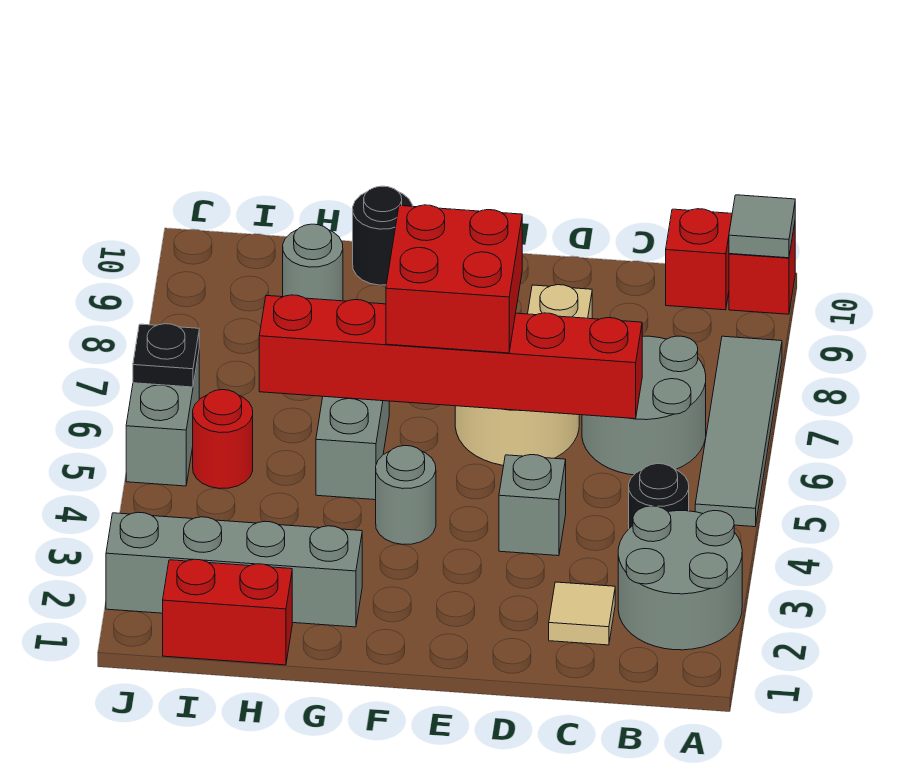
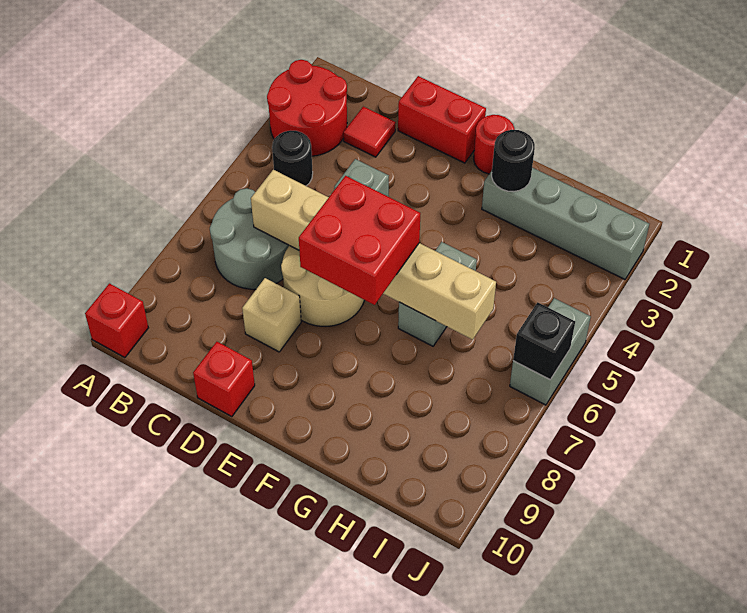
grey round brick A2:B3 level 1 -> red round brick A2:B3 level 1
grey tile A5:A8 level 1 -> none
grey tile A10 level 2 -> none
red brick B10 level 1 -> red brick D10 level 1
tan tile C2 level 1 -> red tile C2 level 1
red brick C6:H6 level 2 -> tan brick C6:H6 level 2
grey round brick F4 level 1 -> none
black round brick G10 level 1 -> black round brick G2 level 2
red brick H1:I1 level 1 -> red brick D1:E1 level 1
grey round brick H9 level 1 -> none
red round brick I5 level 1 -> red round brick F1 level 1
black plate J6 level 2 -> black brick J6 level 2

